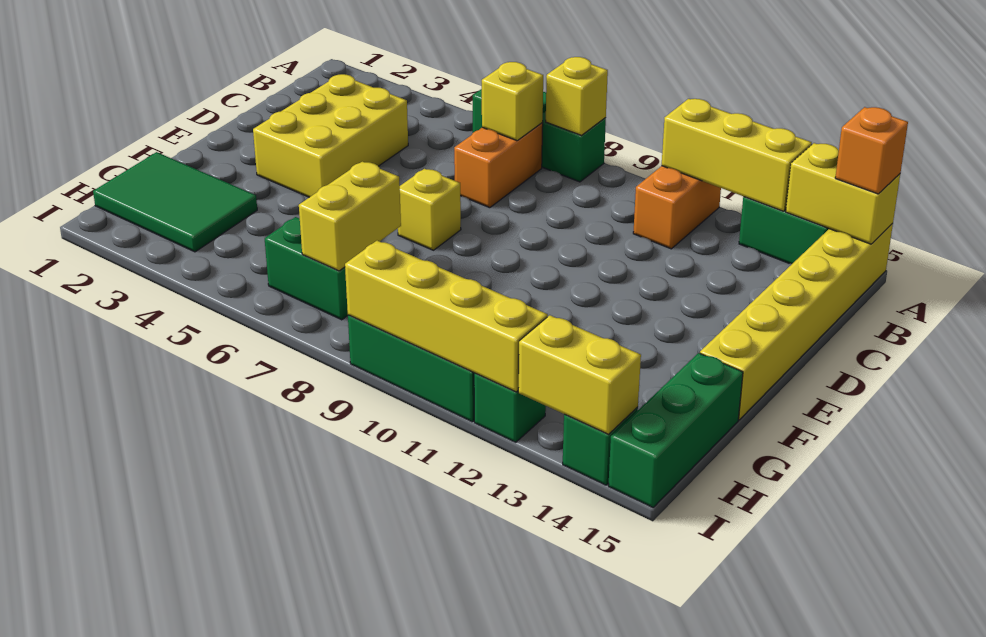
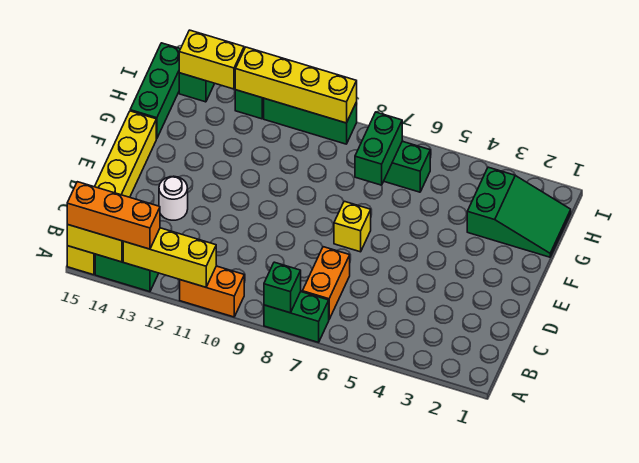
green brick A6:A8 level 1 -> green brick A7:A8 level 1
yellow brick A8 level 2 -> green brick A8 level 2
orange brick A11:B11 level 1 -> orange brick A10:A11 level 1
orange brick A15 level 3 -> orange brick A13:A15 level 3
yellow brick B7 level 2 -> none
yellow brick C3:E4 level 1 -> none
none -> white round brick D13 level 1
green tile G1:H3 level 1 -> green slope G1:H3 level 1 top 3
yellow brick G7:H7 level 2 -> green brick G7:H7 level 2

